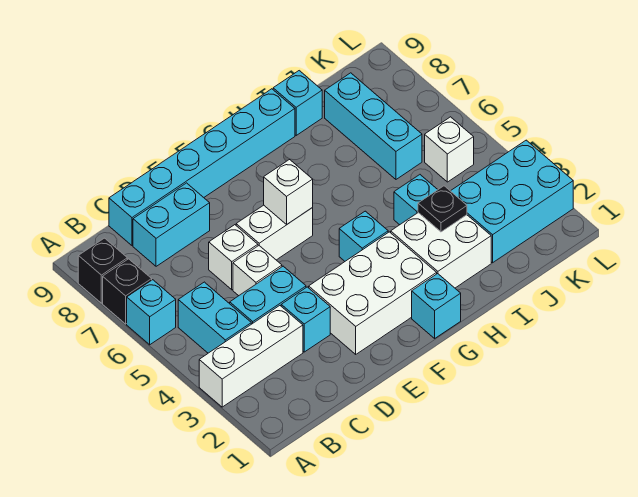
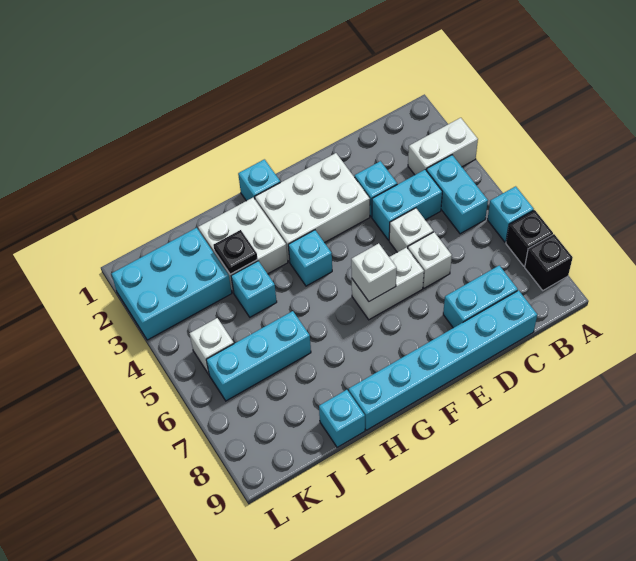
white brick A3:C3 level 1 -> white brick A3:B3 level 1
cyan brick J6:J8 level 1 -> cyan brick I6:K6 level 1

